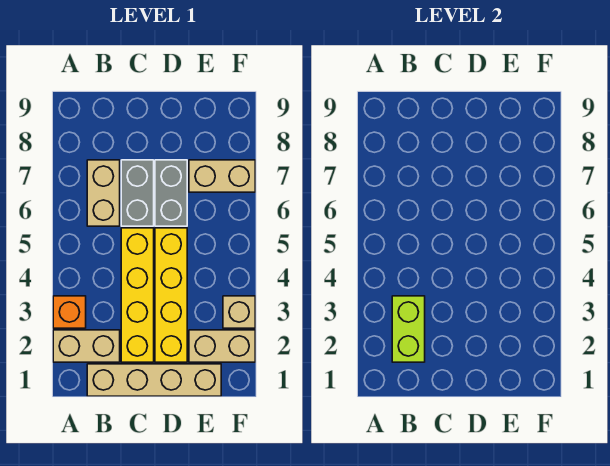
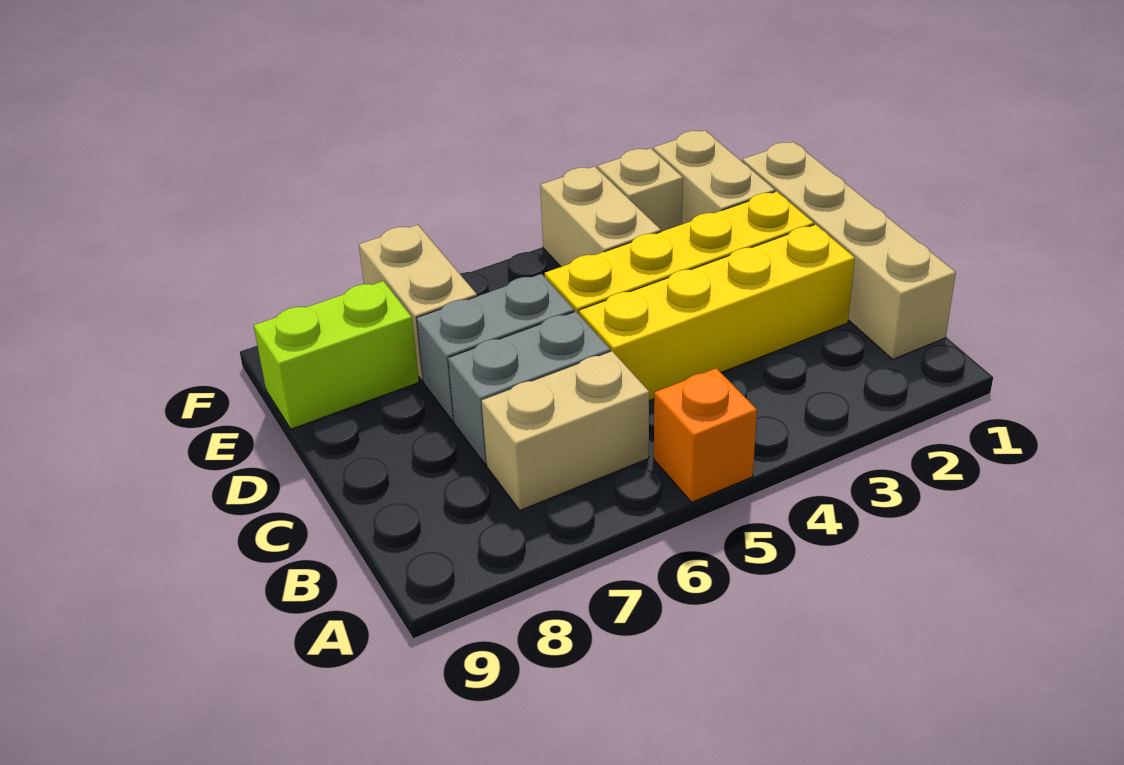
tan brick A2:B2 level 1 -> tan brick E4:F4 level 1
orange brick A3 level 1 -> orange brick A5 level 1
lime brick B2:B3 level 2 -> lime brick E8:E9 level 1

